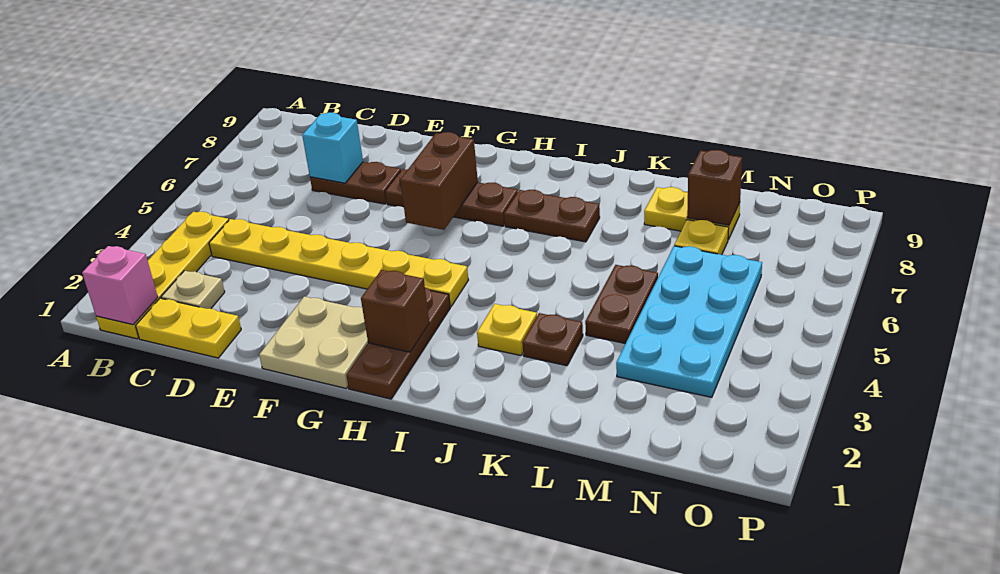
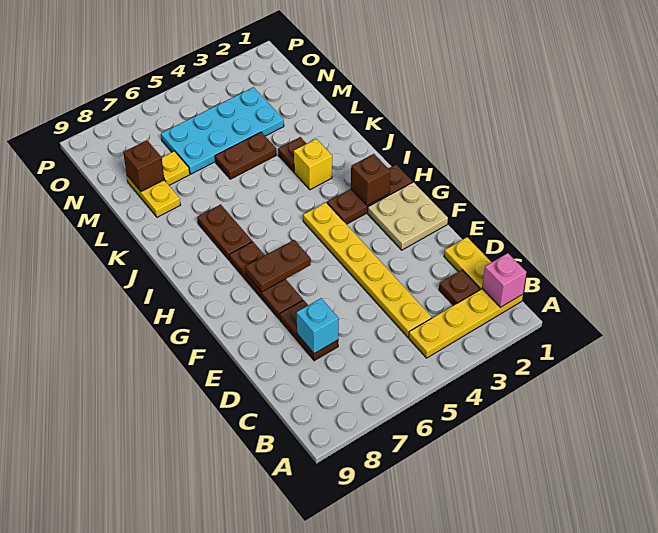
tan plate C2 level 1 -> brown plate C2 level 1
brown brick G6:G7 level 2 -> brown plate G6:G7 level 2
yellow plate J3 level 1 -> yellow brick J3 level 1

